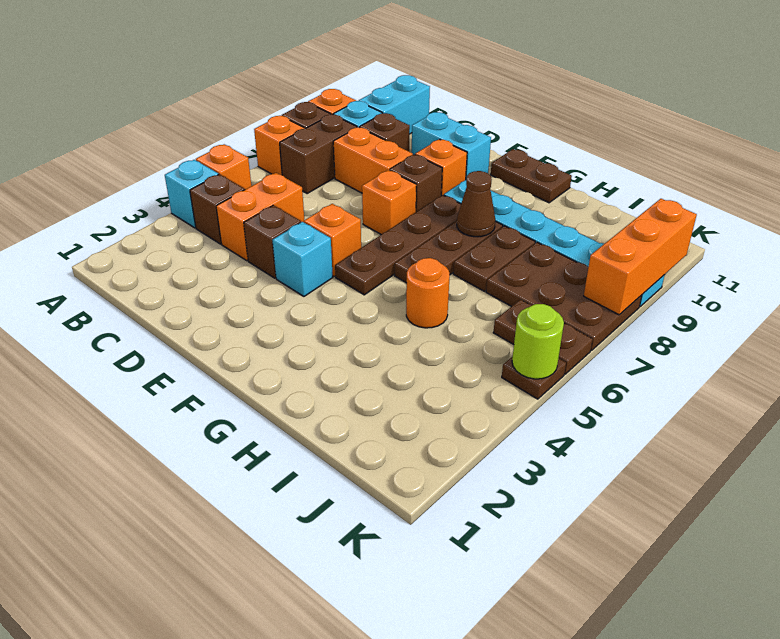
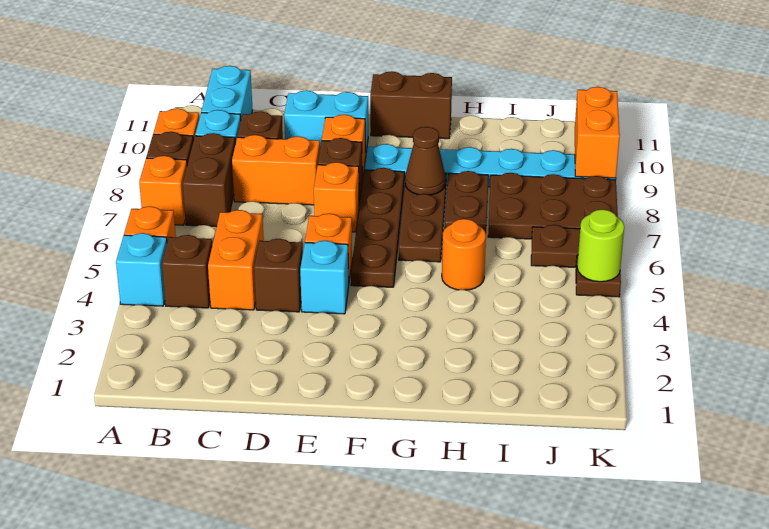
brown plate F11:G11 level 1 -> brown brick F11:G11 level 1
orange brick K8:K10 level 2 -> orange brick K9:K10 level 2

